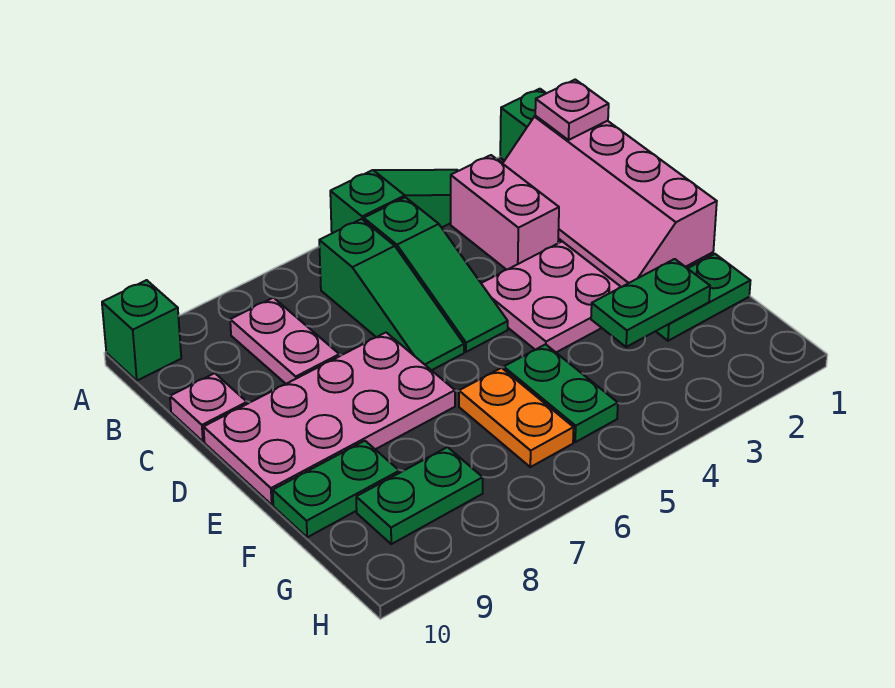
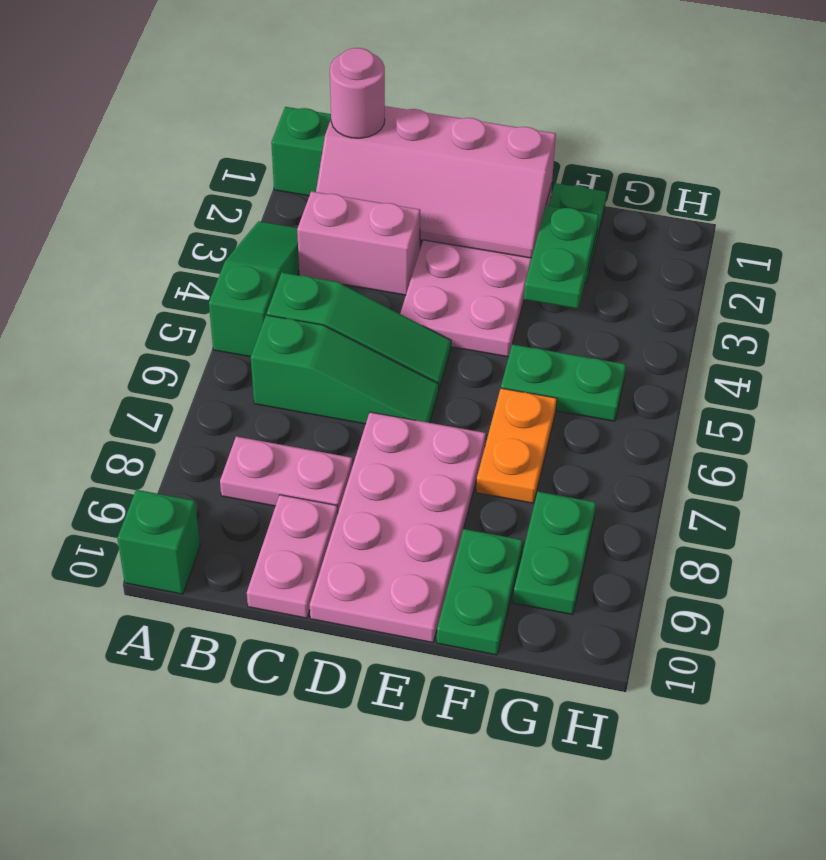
pink plate B1 level 3 -> pink round brick B1 level 3
pink plate C10 level 1 -> pink plate C9:C10 level 1
orange plate F6:G6 level 1 -> orange plate F6:F7 level 1

